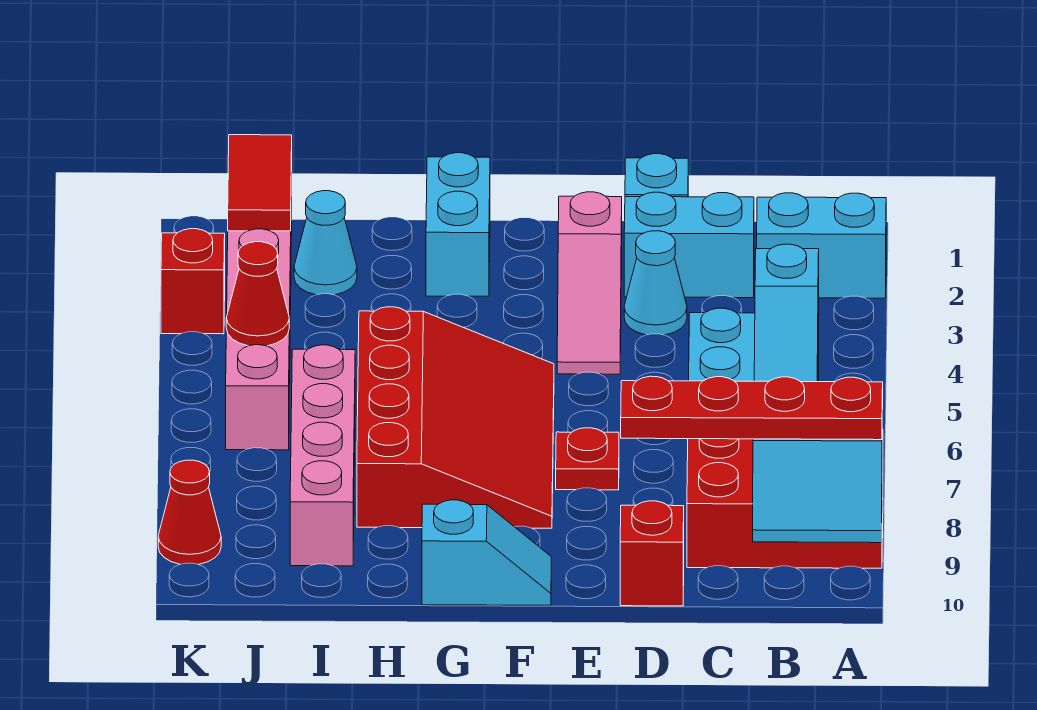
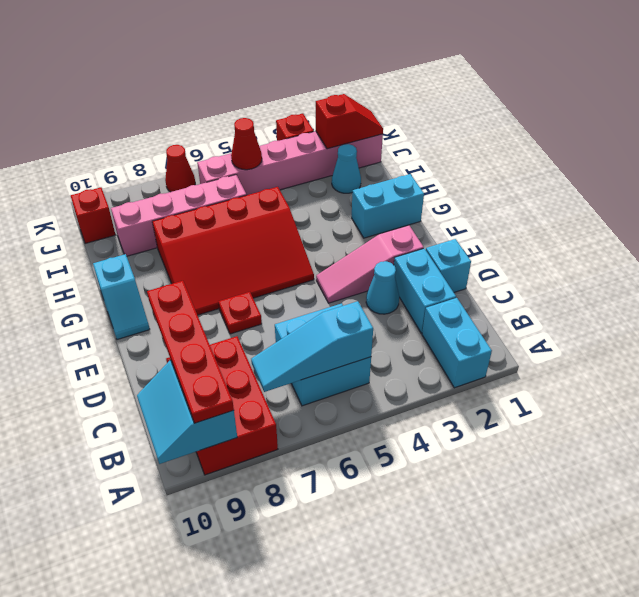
red brick D10 level 1 -> red brick J10 level 1
red tile J1:J2 level 2 -> red slope J1:J2 level 2 top 2
red cone K9 level 1 -> red cone K7 level 1

